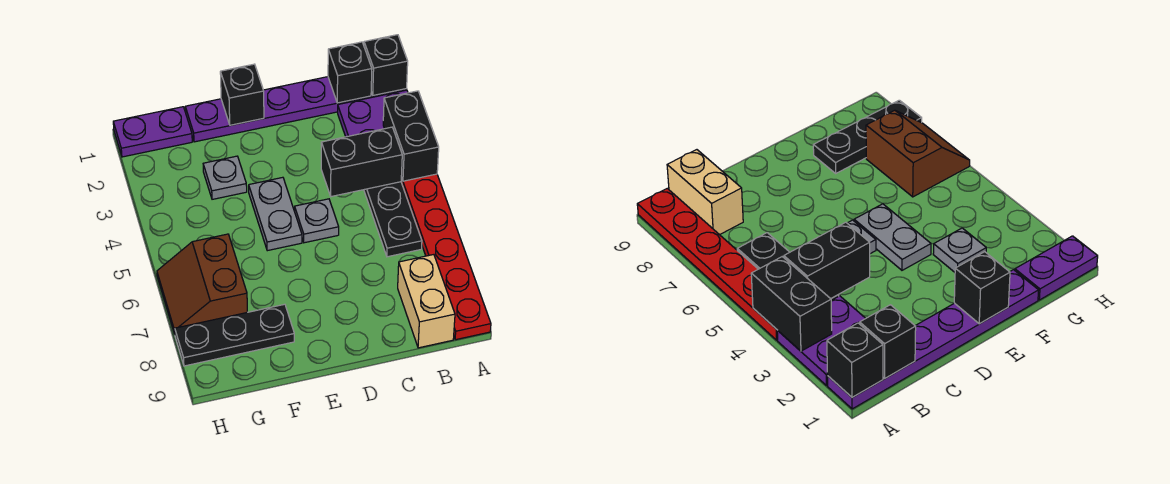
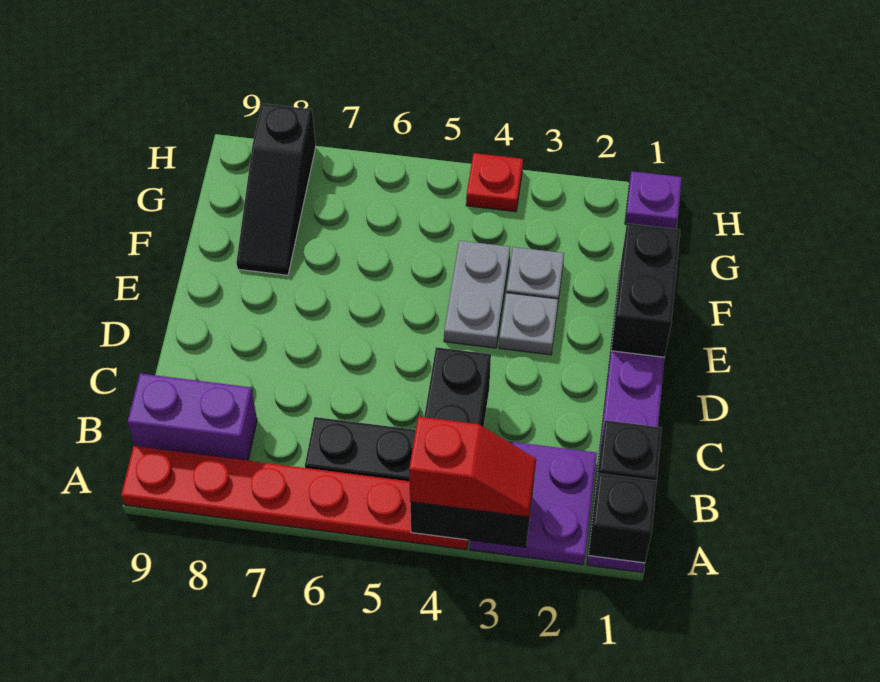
none -> red slope A3:A4 level 3 top 4
tan brick B8:B9 level 1 -> purple brick B8:B9 level 1
grey plate D5 level 1 -> grey plate E3 level 1
black brick E1 level 2 -> black brick E1:F1 level 2
grey plate E4:E5 level 1 -> grey plate E4:F4 level 1
black plate F8:H8 level 1 -> black slope F8:H8 level 1 top H
purple plate G1:H1 level 1 -> purple plate H1 level 1
brown slope G6:H7 level 1 top G -> none
none -> red plate H4 level 1

